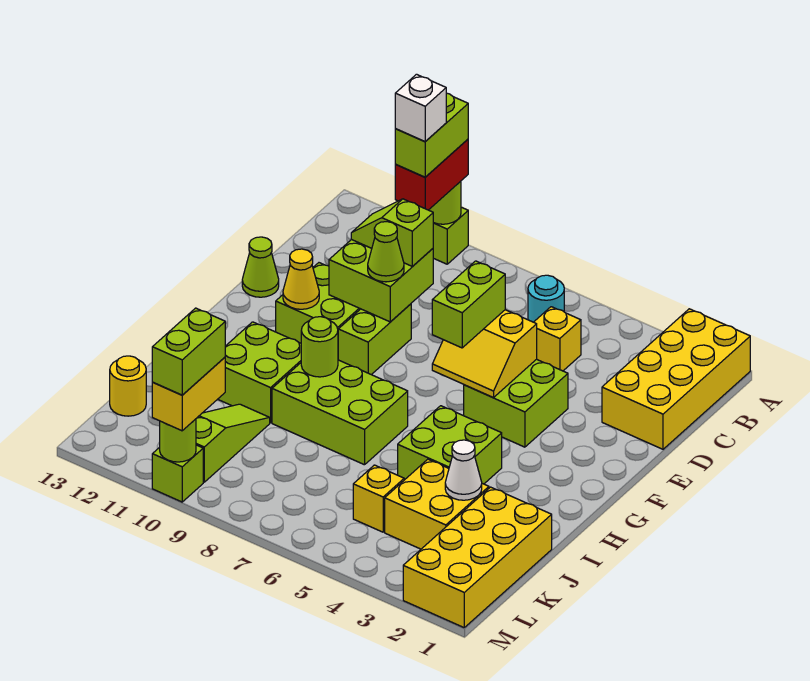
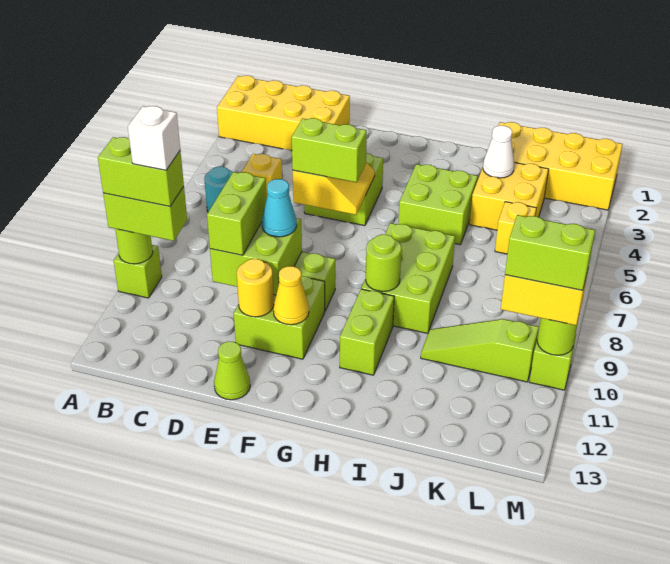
red brick A10:B10 level 3 -> lime brick A10:B10 level 3
lime slope D9:D10 level 3 top 9 -> lime brick D9:D10 level 3
lime cone E9 level 3 -> cyan cone E9 level 3
lime brick H10:I11 level 1 -> lime brick H10:H11 level 1
yellow round brick K13 level 1 -> yellow round brick E11 level 2

